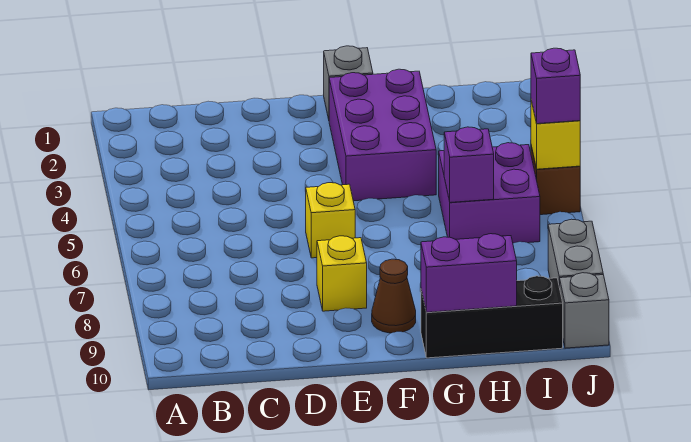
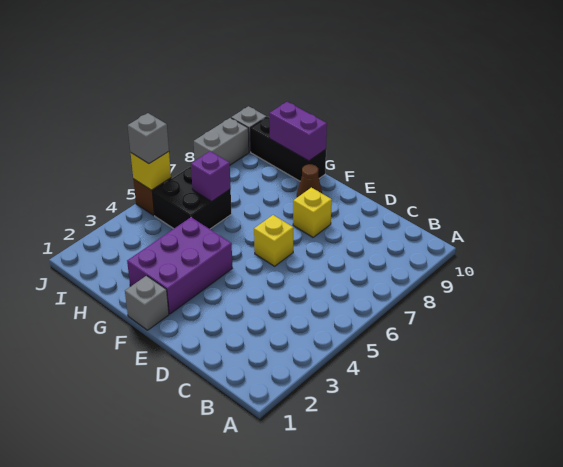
purple brick H5:I6 level 1 -> black brick H5:I6 level 1
purple brick J5 level 3 -> grey brick J5 level 3

